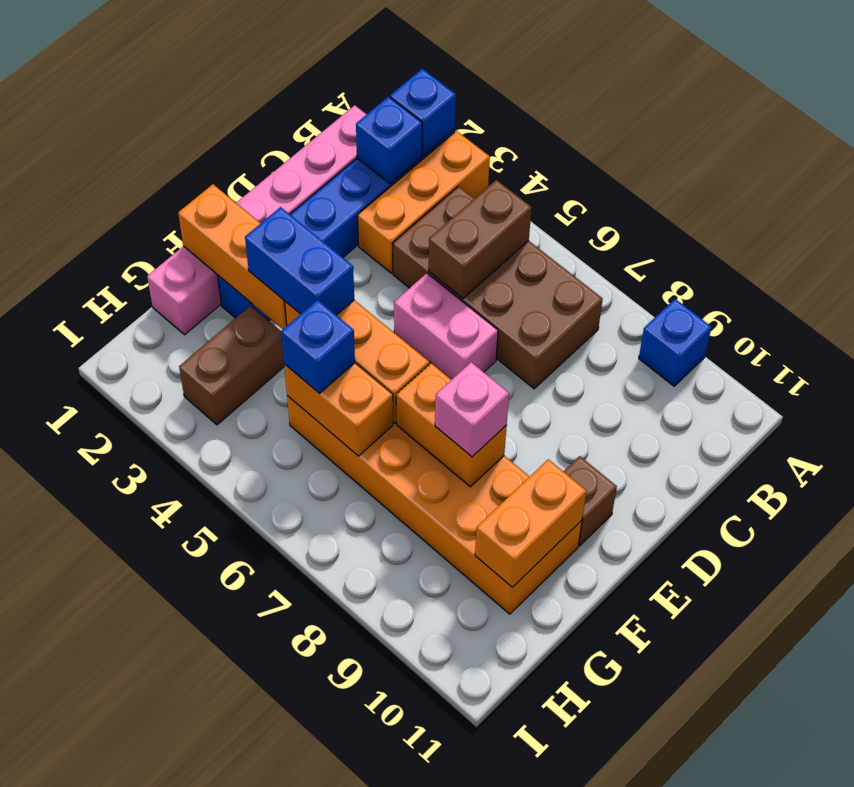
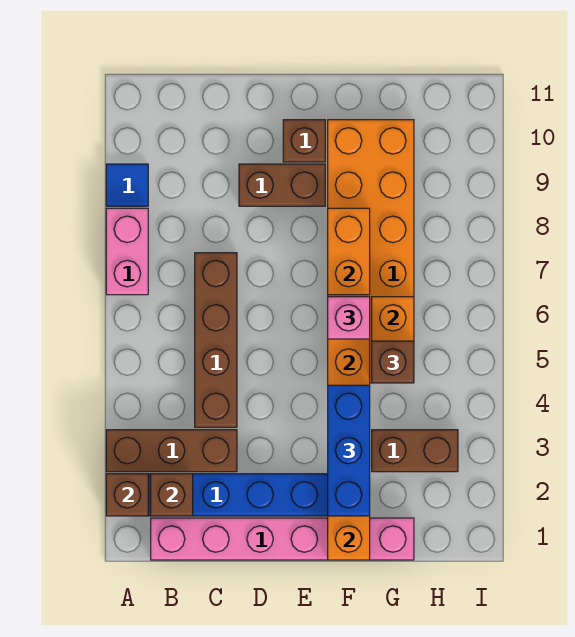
blue brick A2 level 2 -> brown brick A2 level 2
orange brick A3:C3 level 1 -> brown brick A3:C3 level 1
blue brick A9 level 1 -> blue tile A9 level 1
blue brick B2 level 2 -> brown brick B2 level 2
brown brick B4:C7 level 1 -> brown brick C4:C7 level 1
brown brick B5:C5 level 2 -> brown brick D9:E9 level 1
pink brick D5:D6 level 1 -> pink brick A7:A8 level 1
blue brick F3:F4 level 3 -> blue brick F2:F4 level 3
pink brick F8 level 3 -> pink brick F6 level 3
orange brick F10:G10 level 2 -> none
blue brick G5 level 3 -> brown brick G5 level 3

